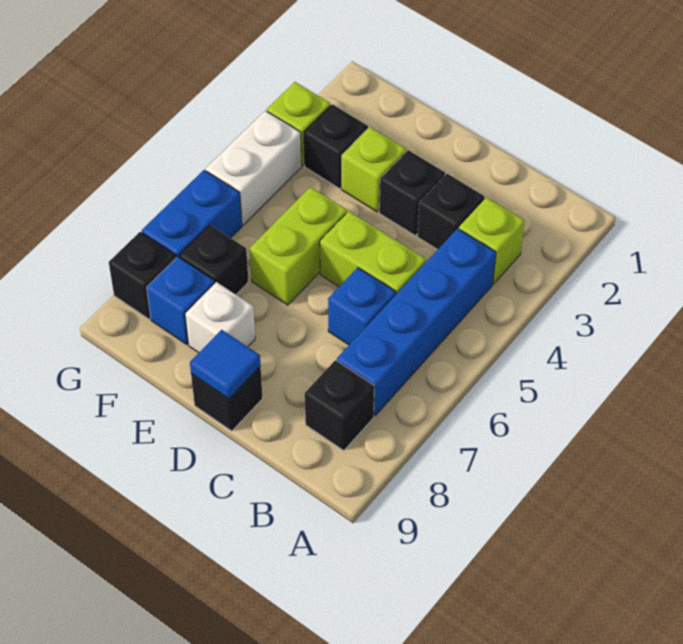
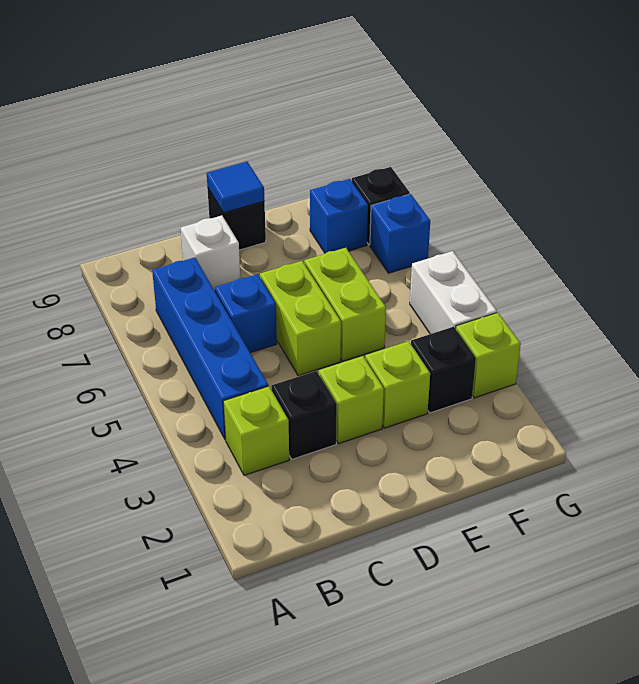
black brick B8 level 1 -> none
lime brick C5:D5 level 1 -> lime brick D5:D6 level 1
black brick D3 level 1 -> lime brick D3 level 1
white brick E8 level 1 -> white brick C8 level 1
black brick F7 level 1 -> none
blue brick G6:G7 level 1 -> blue brick G7 level 1

